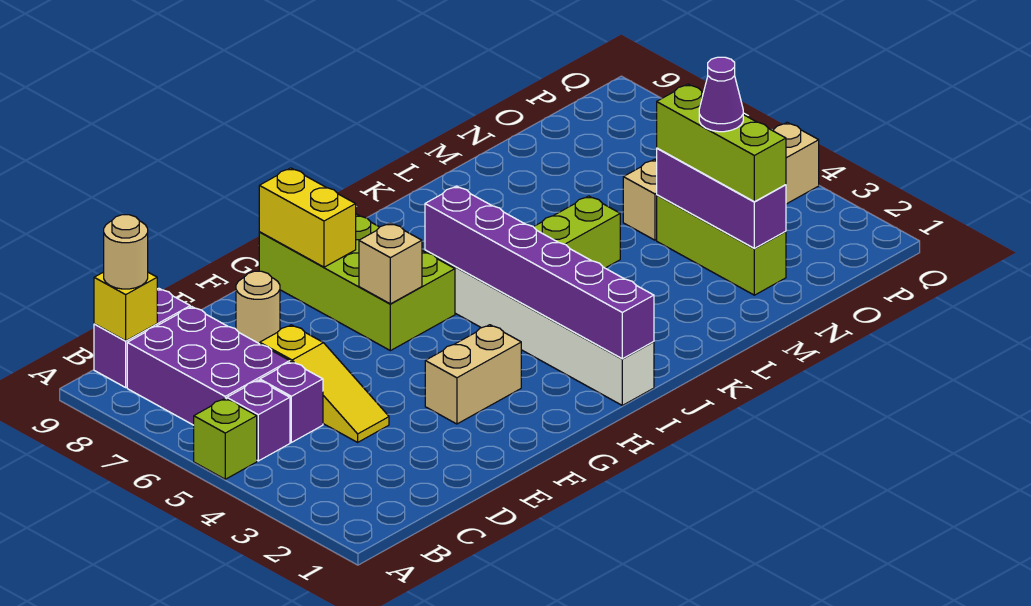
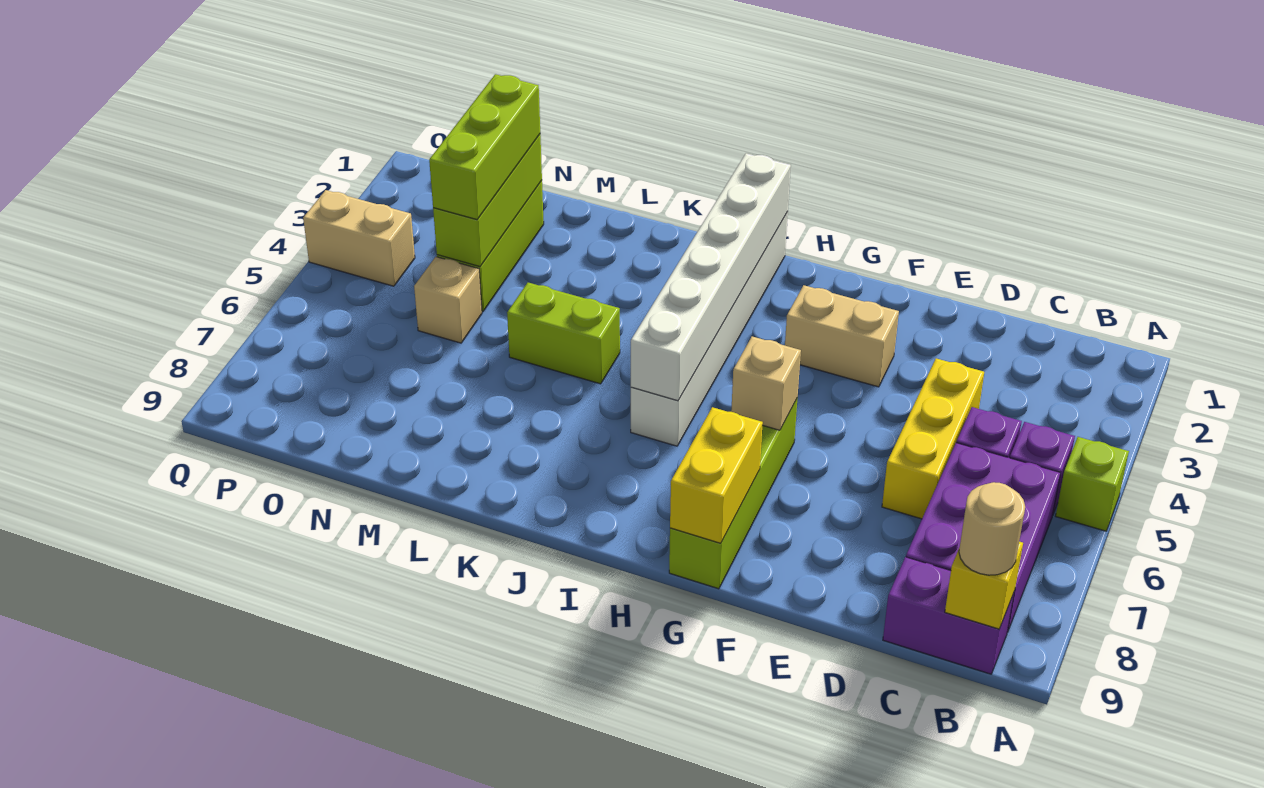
yellow slope D4:D6 level 1 top 6 -> yellow brick D4:D6 level 1
tan round brick E8 level 1 -> none
lime brick G6:H9 level 1 -> lime brick G6:G9 level 1
purple brick I1:I6 level 2 -> white brick I1:I6 level 2
purple brick N2:N4 level 2 -> lime brick N2:N4 level 2
purple cone N3 level 4 -> none

